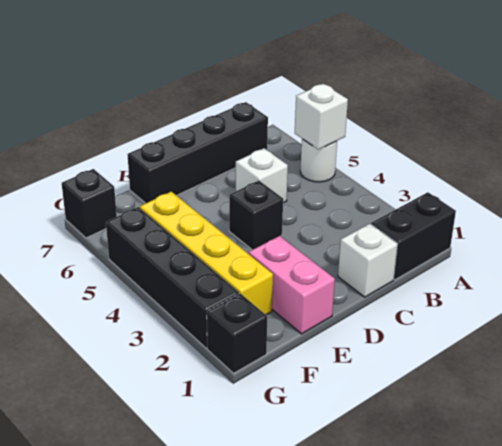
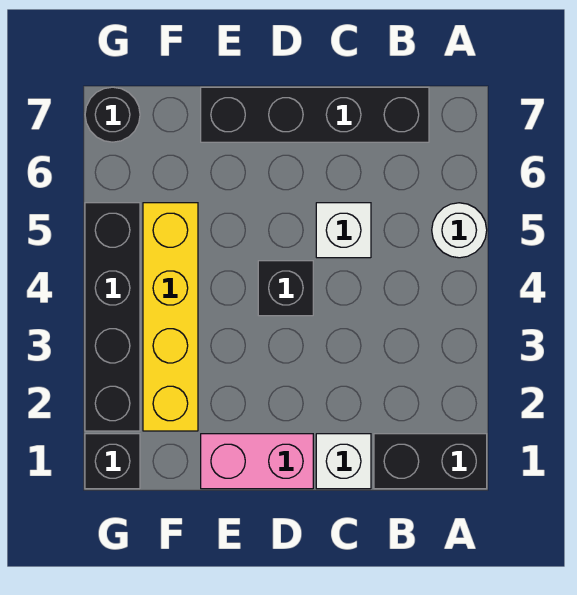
white brick A5 level 2 -> none
pink brick E1:E2 level 1 -> pink brick D1:E1 level 1
black brick G7 level 1 -> black round brick G7 level 1

